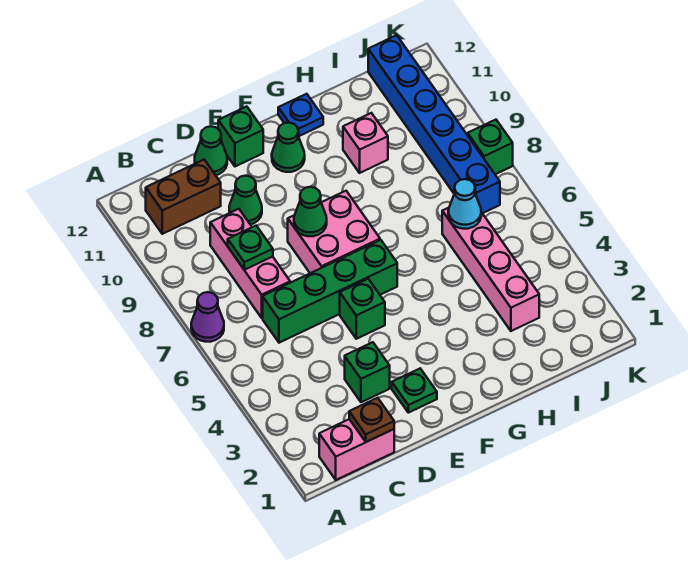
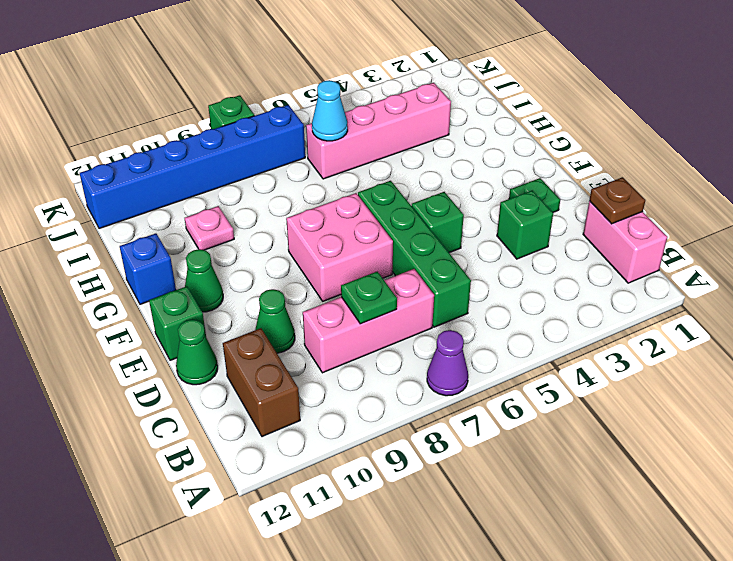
green cone E8 level 2 -> none
blue plate G12 level 1 -> blue brick G12 level 1
pink brick H10 level 1 -> pink plate H10 level 1

